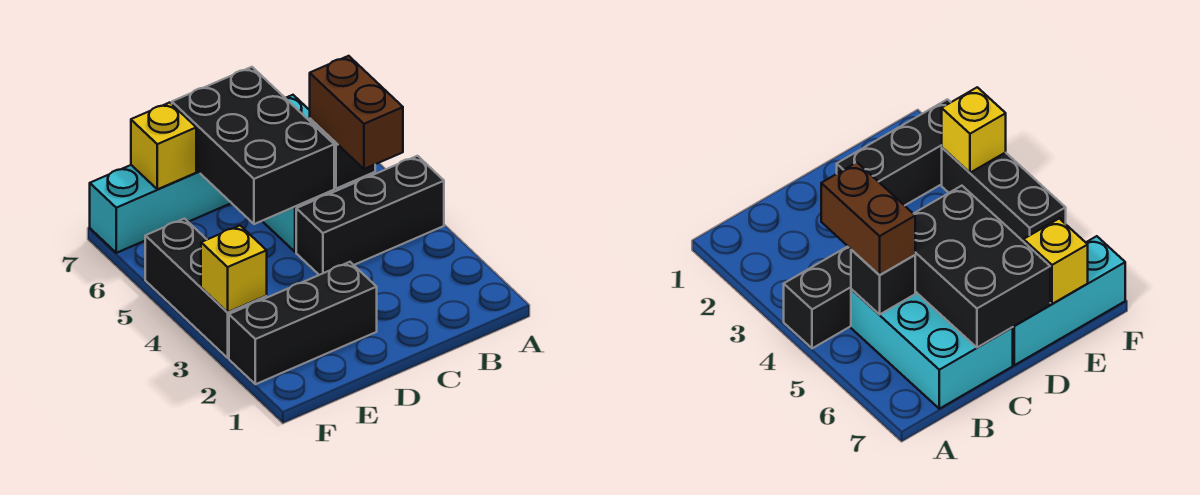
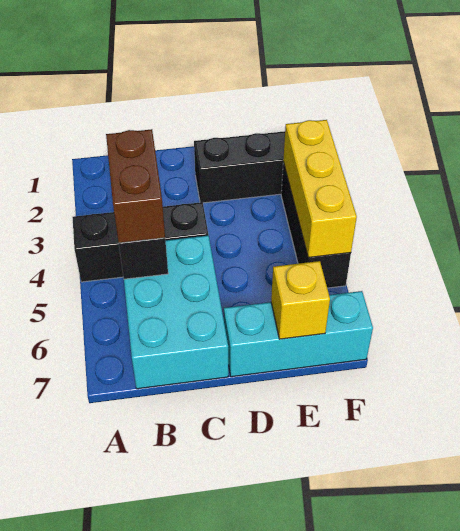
black brick C5:D7 level 2 -> none
yellow brick F3 level 2 -> yellow brick F3:F5 level 2

